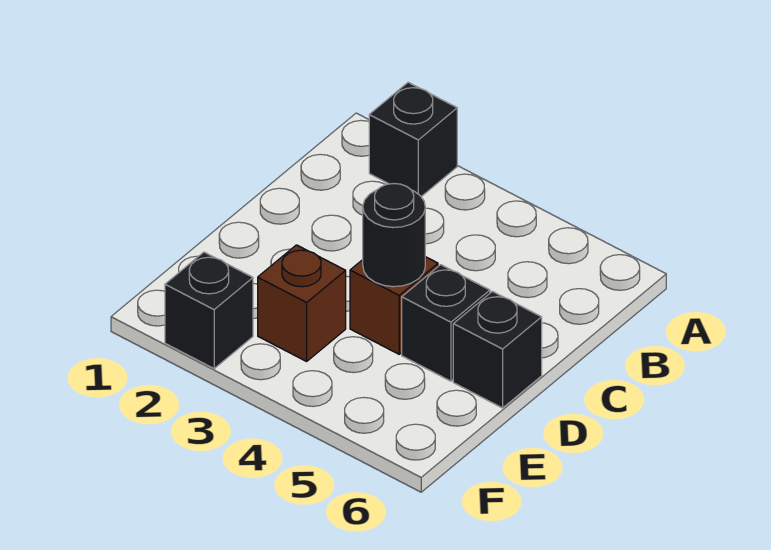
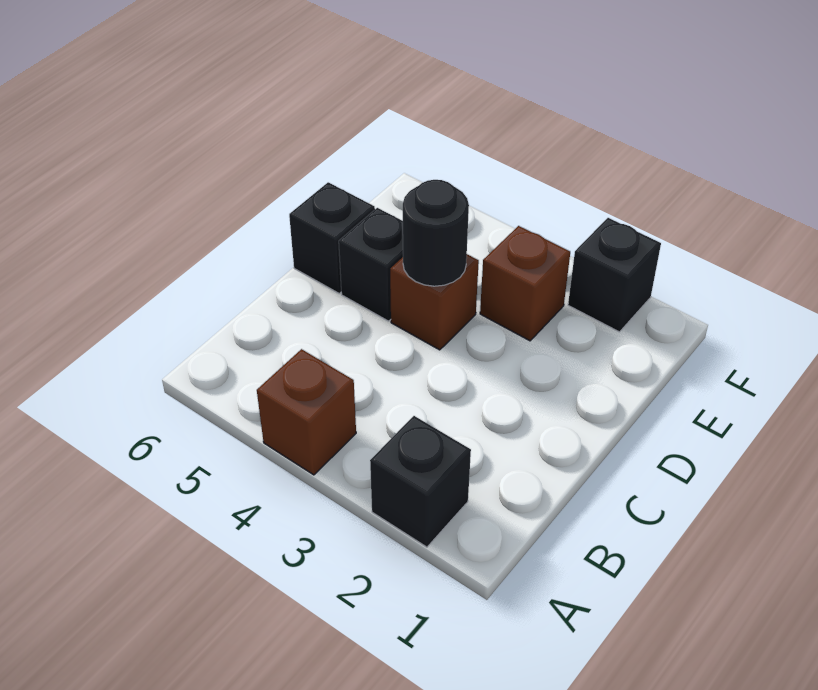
none -> brown brick A4 level 1

